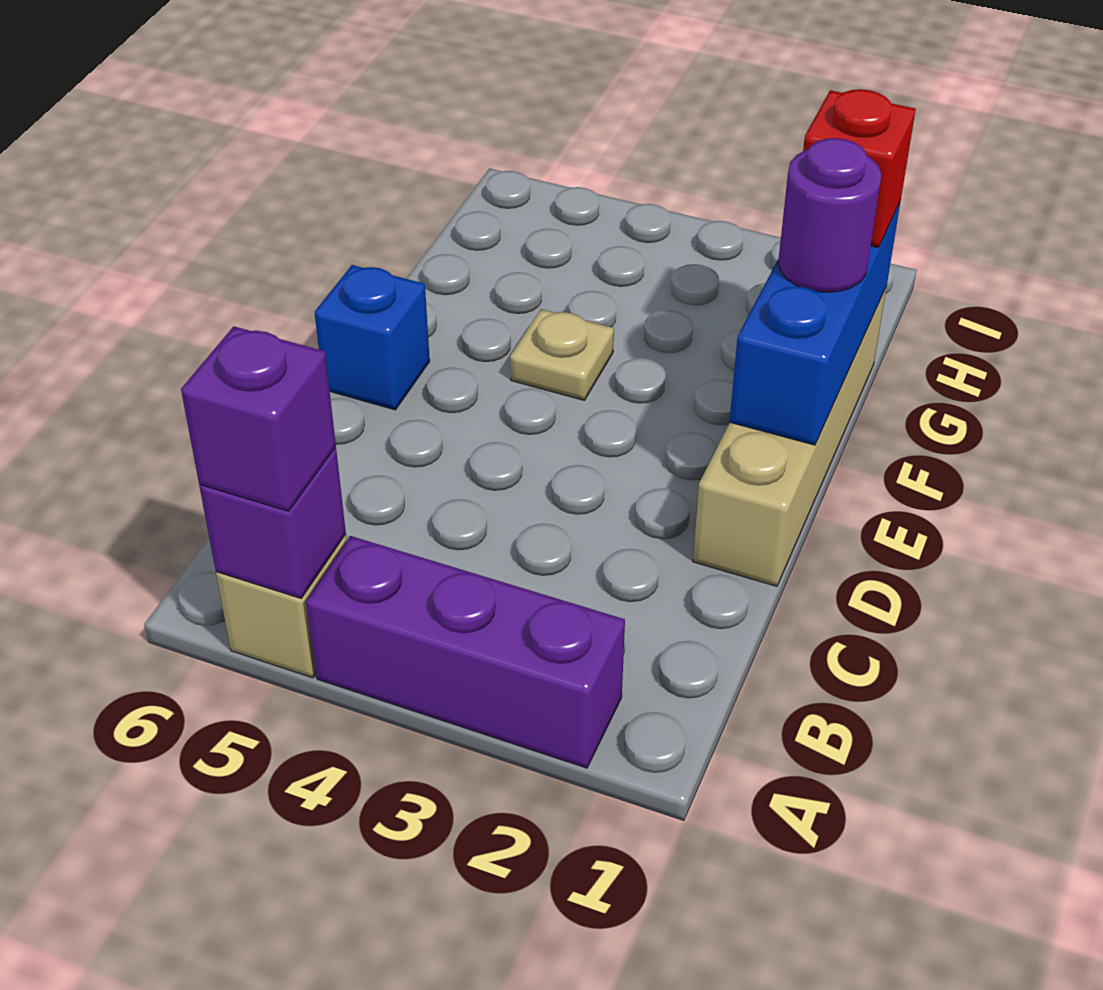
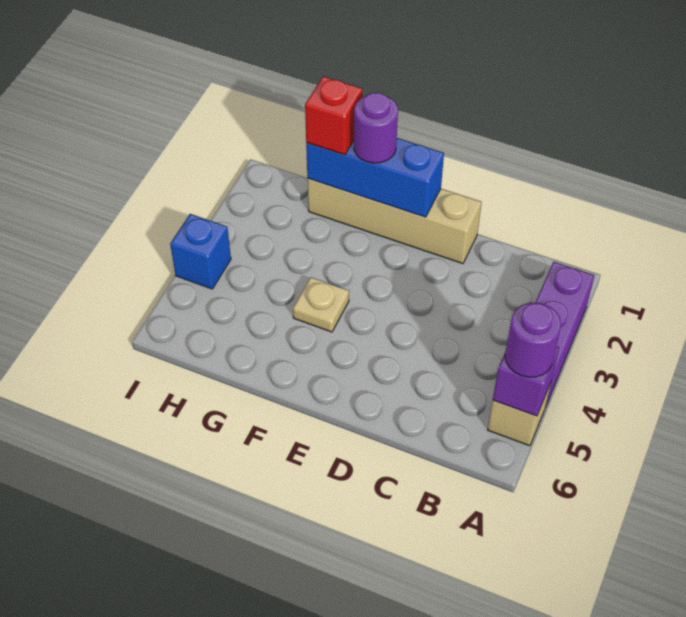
purple brick A5 level 3 -> purple round brick A5 level 3
blue brick E6 level 1 -> blue brick I4 level 1

